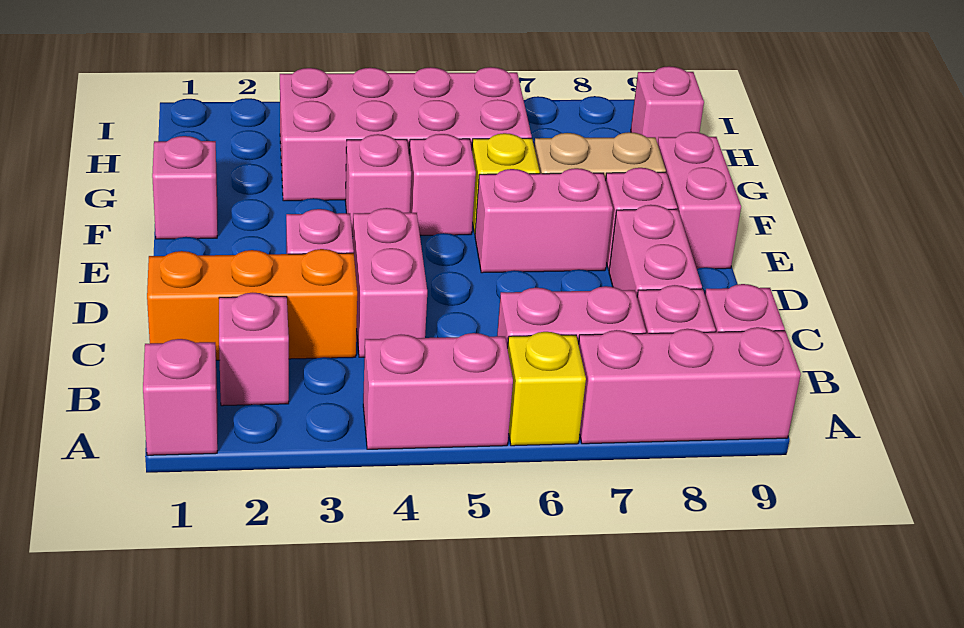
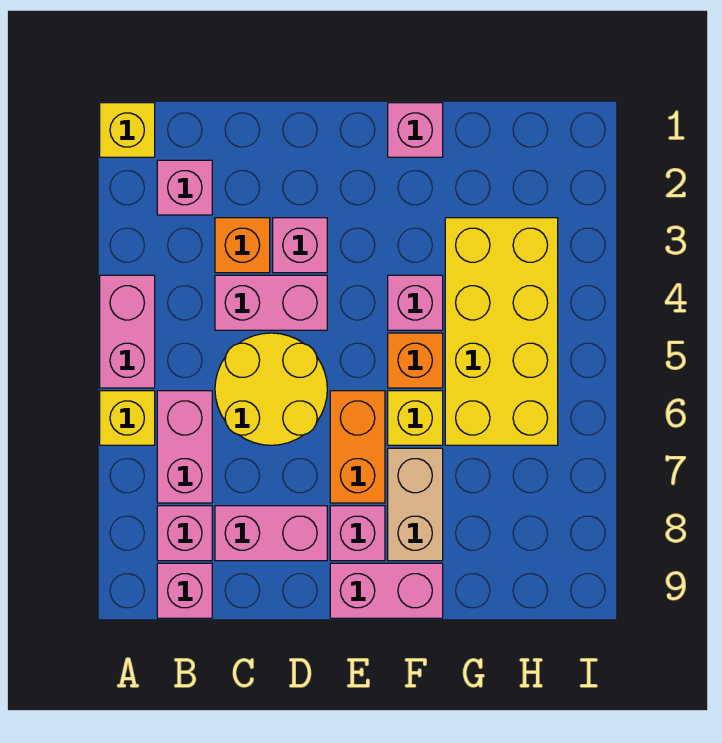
pink brick A1 level 1 -> yellow brick A1 level 1
pink brick A7:A9 level 1 -> none
orange brick C1:C3 level 1 -> orange brick C3 level 1
none -> yellow round brick C5:D6 level 1
pink brick E6:E7 level 1 -> orange brick E6:E7 level 1
pink brick F5 level 1 -> orange brick F5 level 1
pink brick G3:H6 level 1 -> yellow brick G3:H6 level 1
pink brick H9 level 1 -> none

